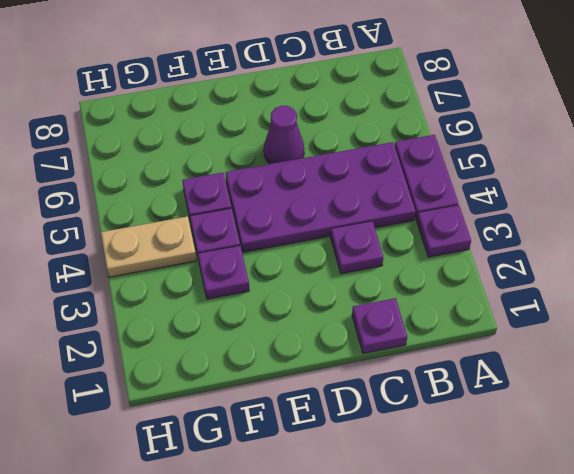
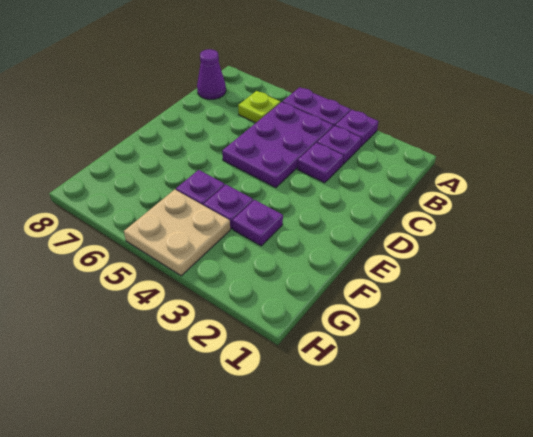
purple plate B4:E5 level 1 -> purple plate B4:D5 level 1
none -> lime plate B6 level 1
purple plate C1 level 1 -> purple plate B3 level 1
purple cone D6 level 1 -> purple cone B8 level 1
tan plate G4:H4 level 1 -> tan plate G4:H5 level 1

